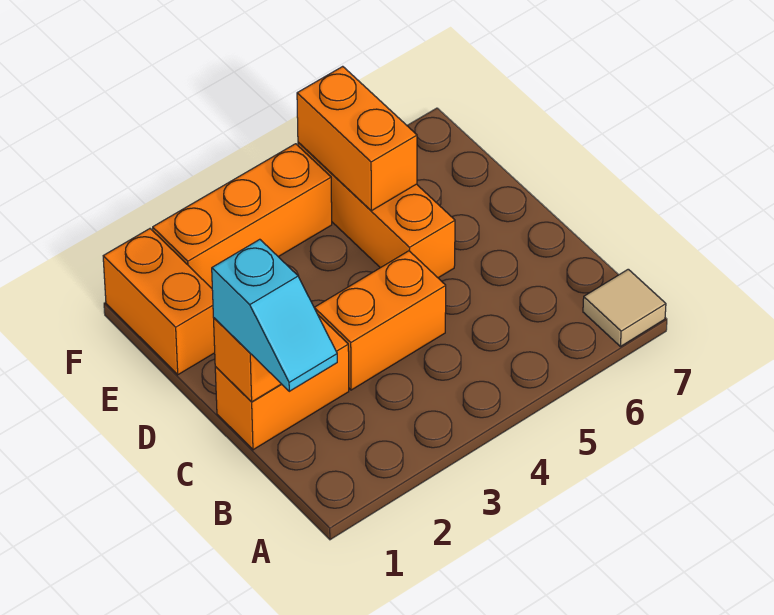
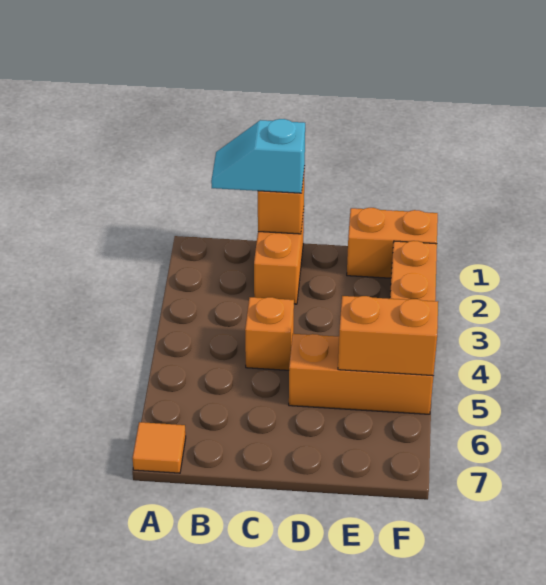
tan tile A7 level 1 -> orange tile A7 level 1
orange brick C3:C4 level 1 -> orange brick C4 level 1

